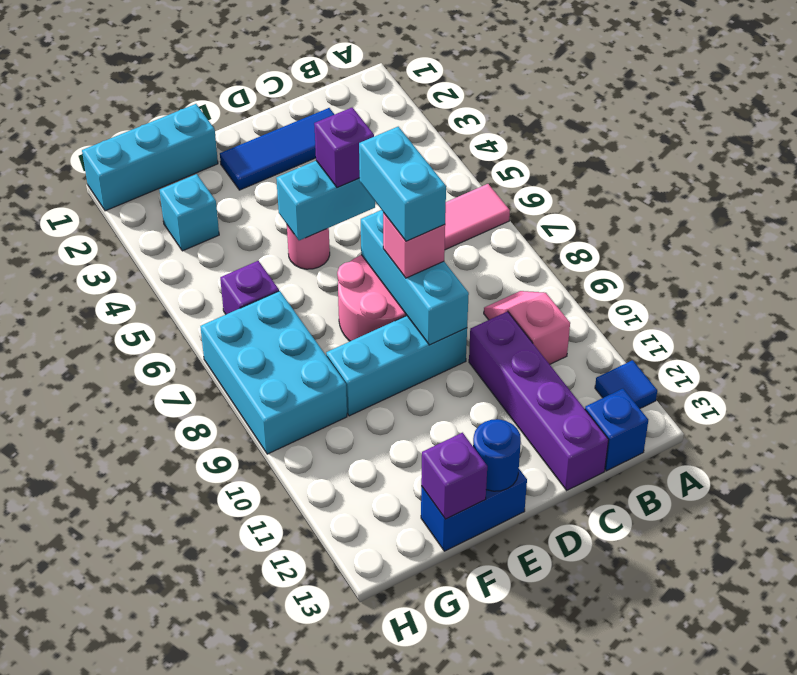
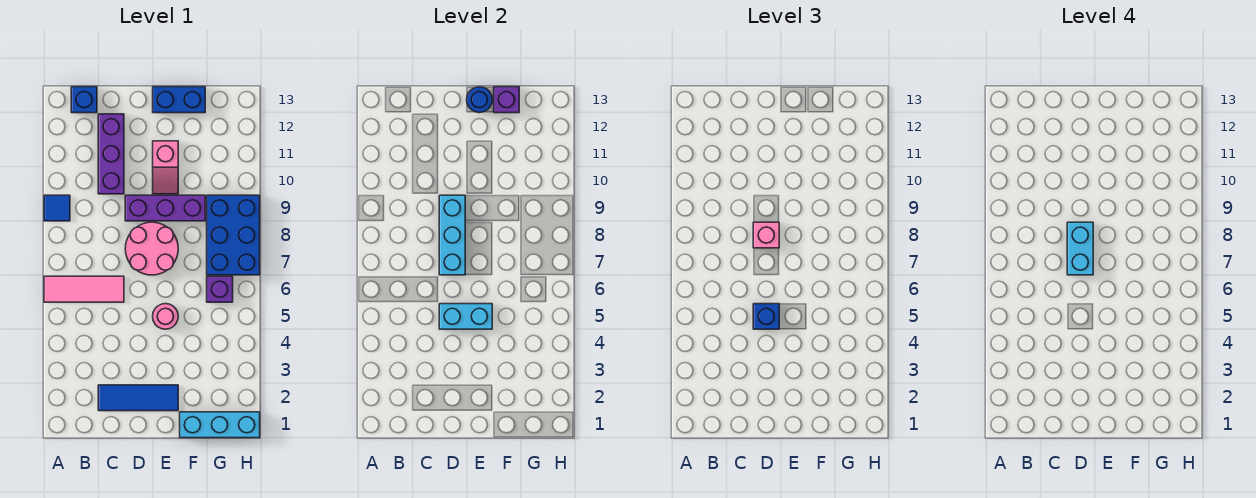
blue tile A12 level 1 -> blue tile A9 level 1
pink slope B9:B10 level 1 top 10 -> pink slope E10:E11 level 1 top 11
purple brick C10:C13 level 1 -> purple brick C10:C12 level 1
purple brick D5 level 3 -> blue brick D5 level 3
cyan brick D9:F9 level 1 -> purple brick D9:F9 level 1
cyan brick G3 level 1 -> none
cyan brick G7:H9 level 1 -> blue brick G7:H9 level 1

